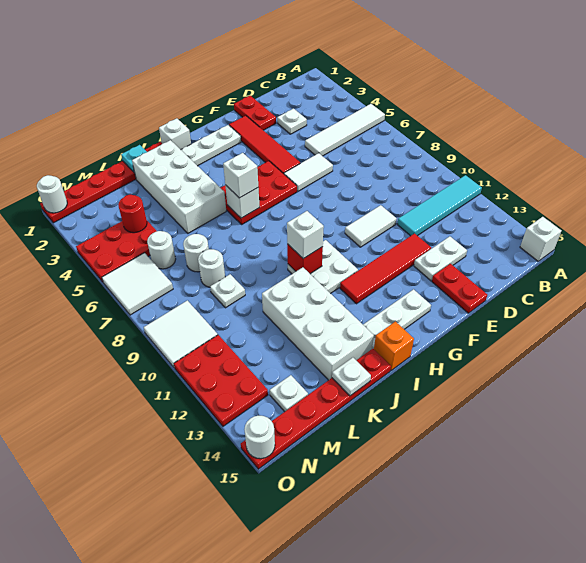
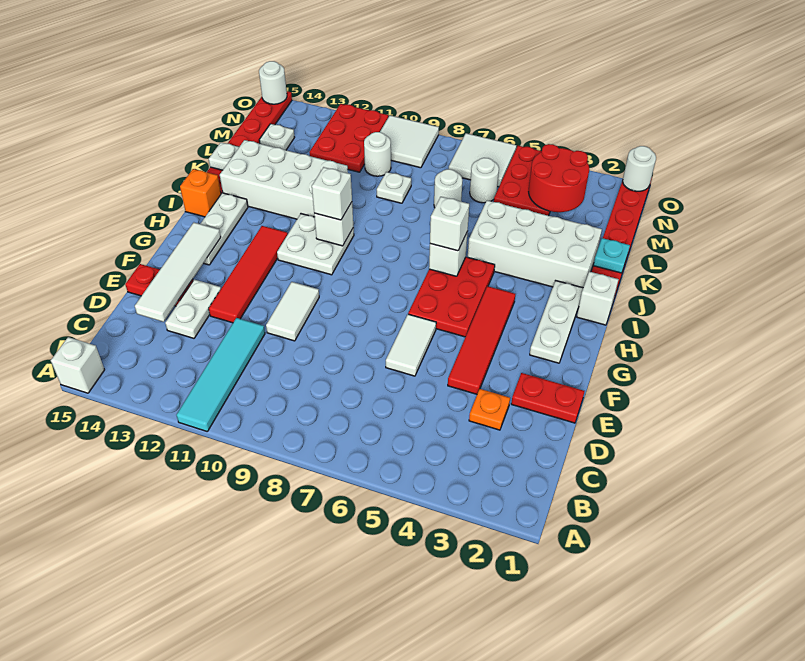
white tile A5:D5 level 1 -> white tile D14:G14 level 2
white plate D3 level 1 -> orange plate D3 level 1
red tile F2:F5 level 1 -> red tile E4:H4 level 1
red brick I10 level 2 -> white brick I10 level 2
white round brick L8 level 1 -> white round brick M10 level 1
red round brick M4 level 2 -> red round brick M3:N4 level 2
red plate N11:O13 level 1 -> red plate M11:O12 level 1

